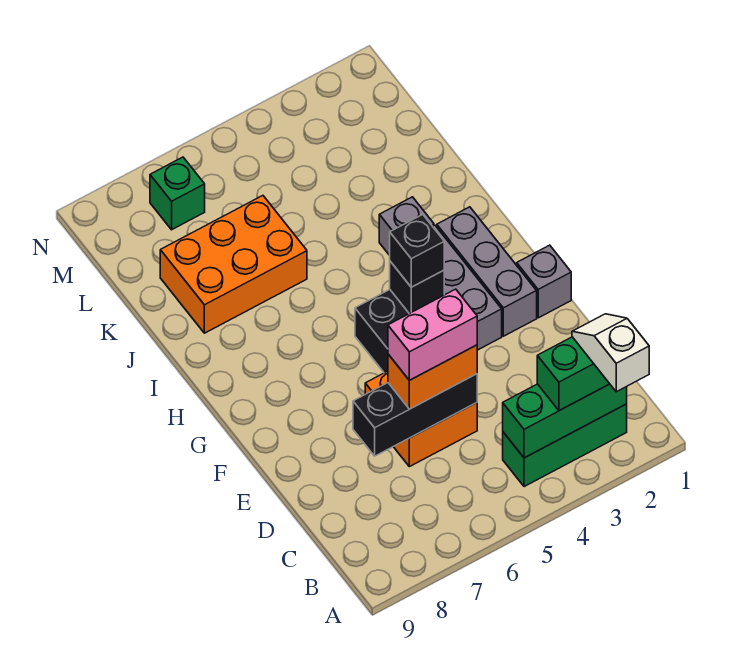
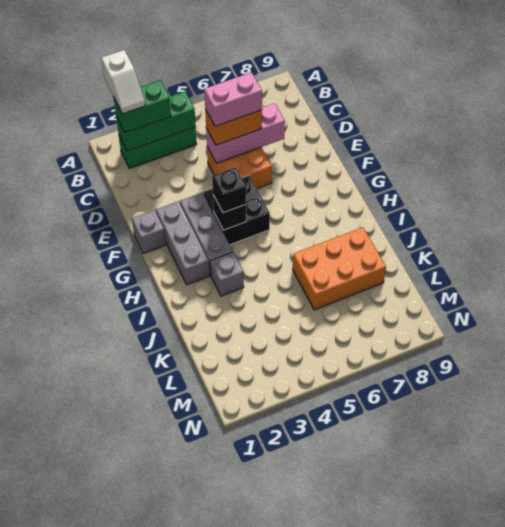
black brick D5:D7 level 2 -> pink brick D5:D7 level 2
green brick M7 level 1 -> none

